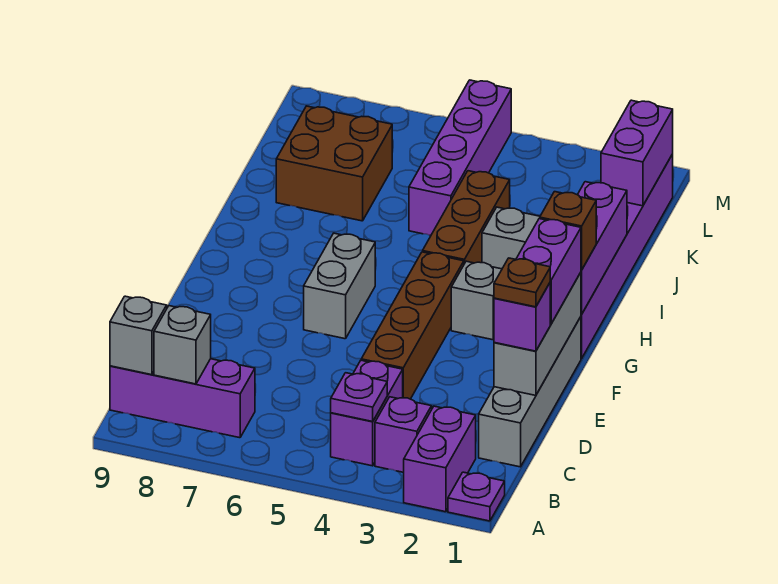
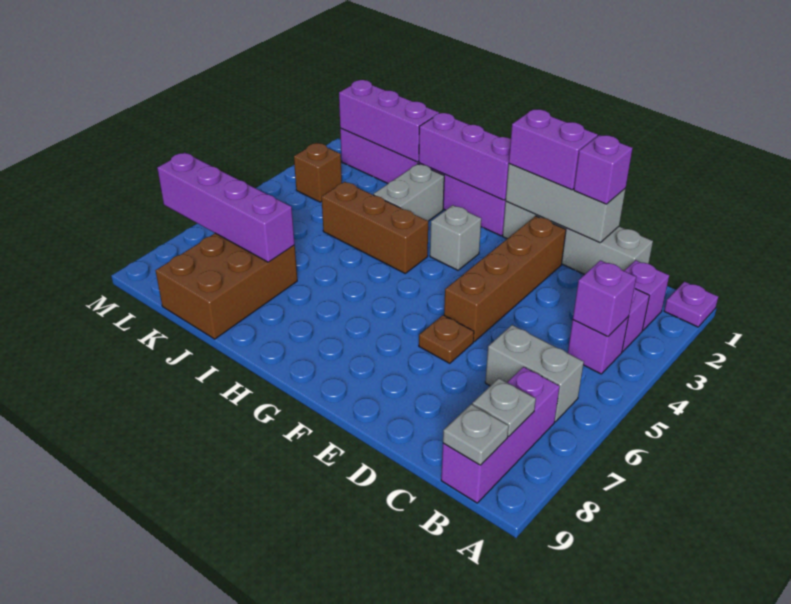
purple brick A2:B2 level 1 -> purple brick B2 level 1
purple brick B4:C4 level 1 -> purple brick B4 level 1
purple plate B4 level 2 -> purple brick B4 level 2
grey brick B8 level 2 -> grey plate B8 level 2
grey brick B9 level 2 -> grey plate B9 level 2
brown plate D1 level 4 -> brown plate E6 level 1
brown brick D4:G4 level 1 -> brown brick E2:E5 level 1
grey brick F6:G6 level 1 -> grey brick B6:C6 level 1
brown brick G1 level 3 -> brown brick L3 level 1
purple brick J5:M5 level 1 -> purple brick J7:M7 level 2
brown brick J7:K8 level 1 -> brown brick J7:K9 level 1
purple brick K1:L1 level 2 -> purple brick J1:L1 level 2

